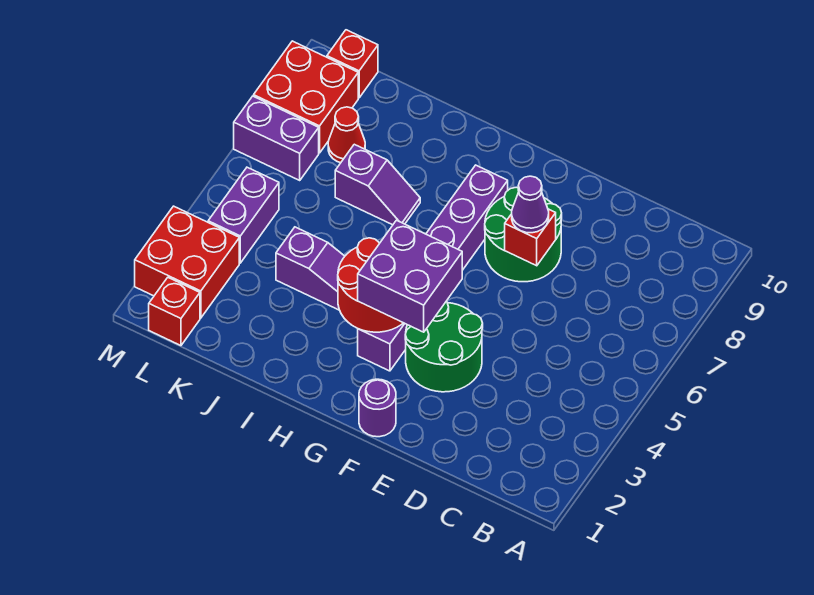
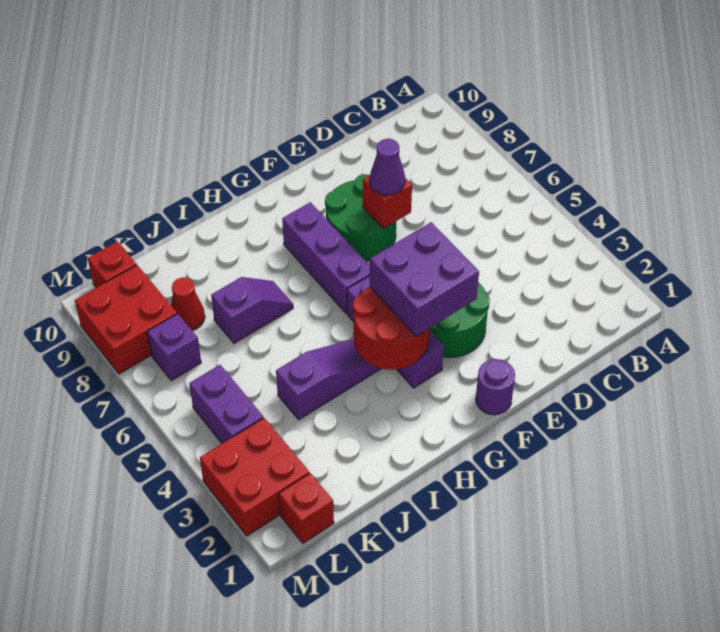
purple brick L7:M7 level 1 -> purple brick L7 level 1

